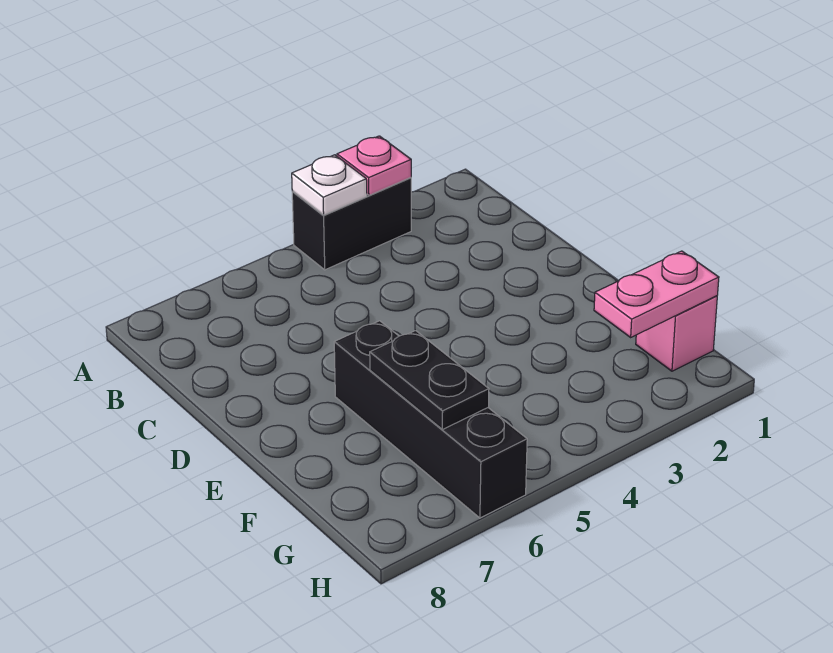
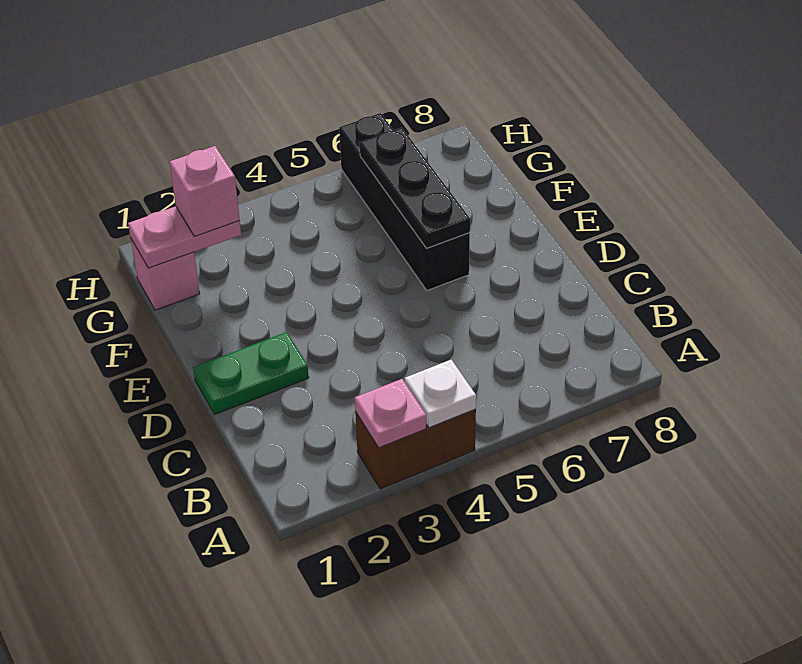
black brick A3:A4 level 1 -> brown brick A3:A4 level 1
none -> green plate D1:D2 level 1
black plate F6:G6 level 2 -> black plate E6:G6 level 2
none -> pink brick G2 level 3

